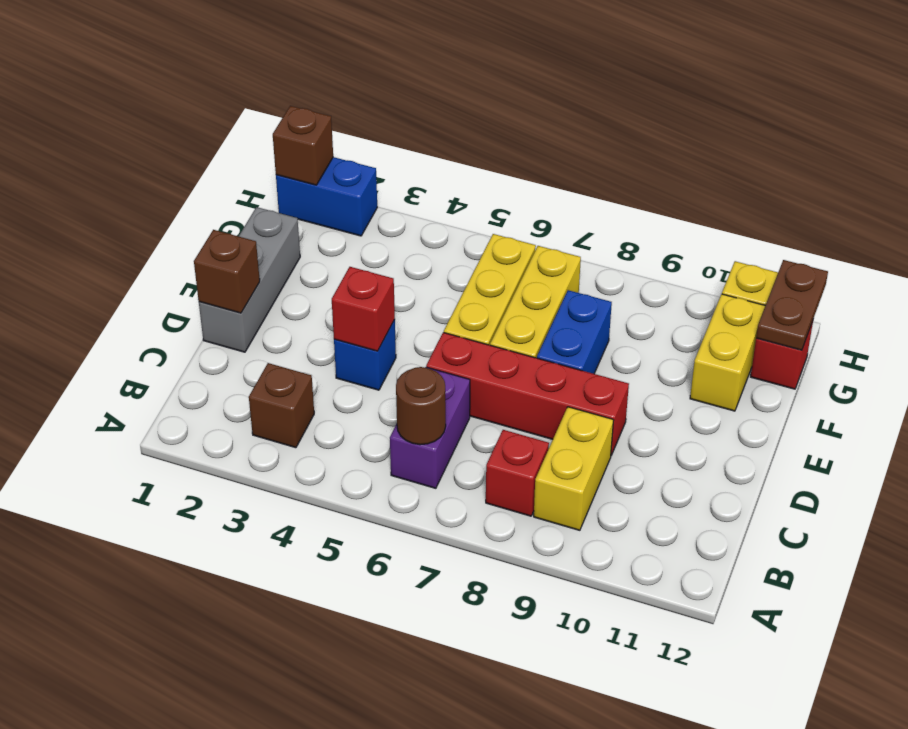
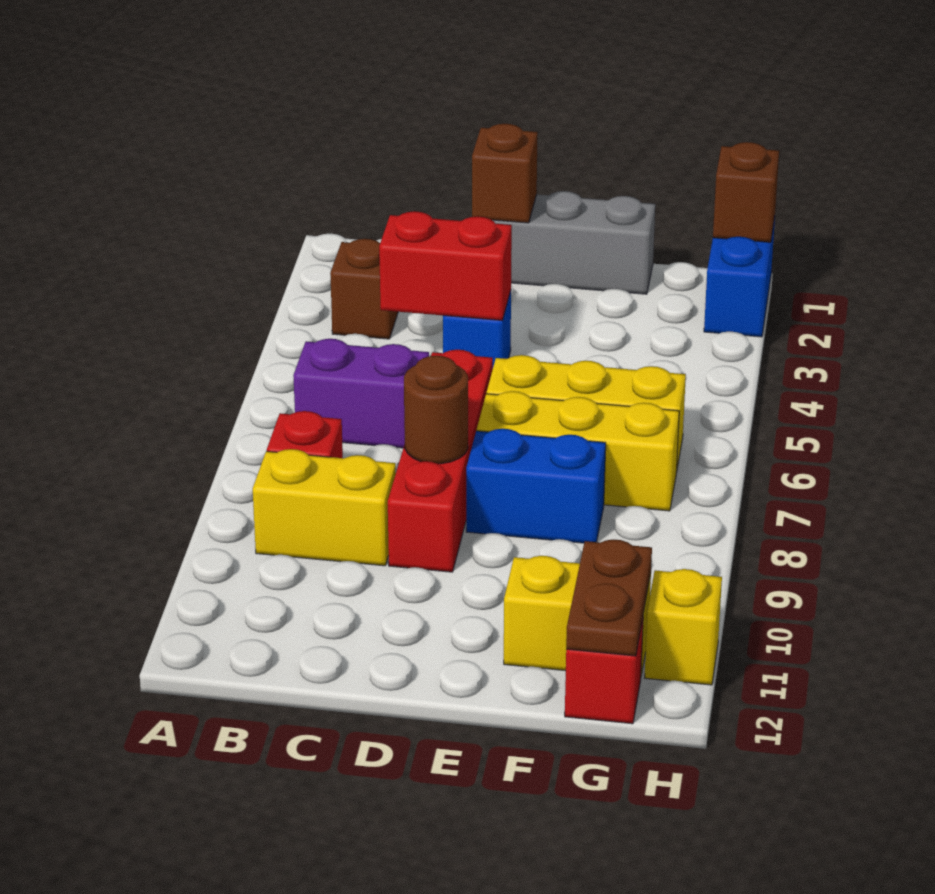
brown round brick B6 level 2 -> brown round brick D8 level 2
red brick D4 level 2 -> red brick C4:D4 level 2
brown plate G12:H12 level 2 -> brown plate G11:G12 level 2

